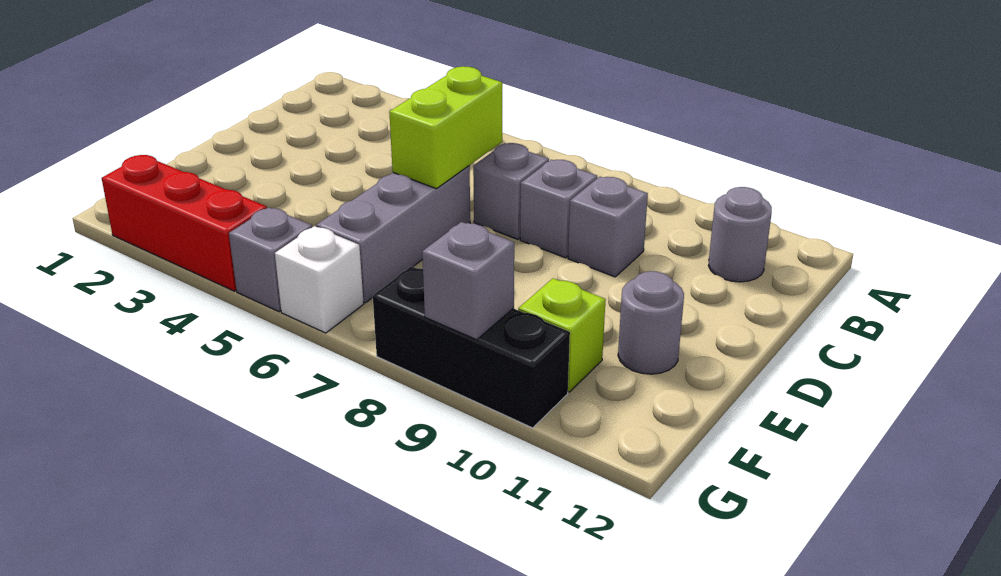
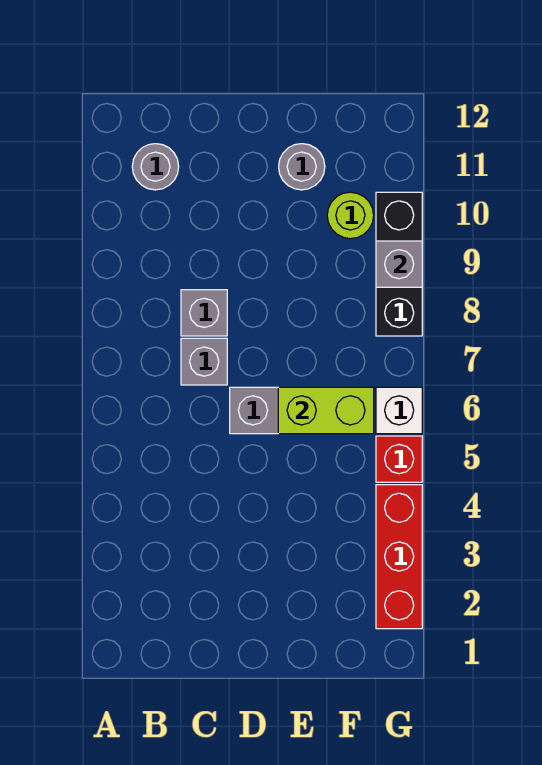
lime brick C6:D6 level 2 -> lime brick E6:F6 level 2
grey brick C9 level 1 -> none
lime brick F10 level 1 -> lime round brick F10 level 1
grey brick G5 level 1 -> red brick G5 level 1

